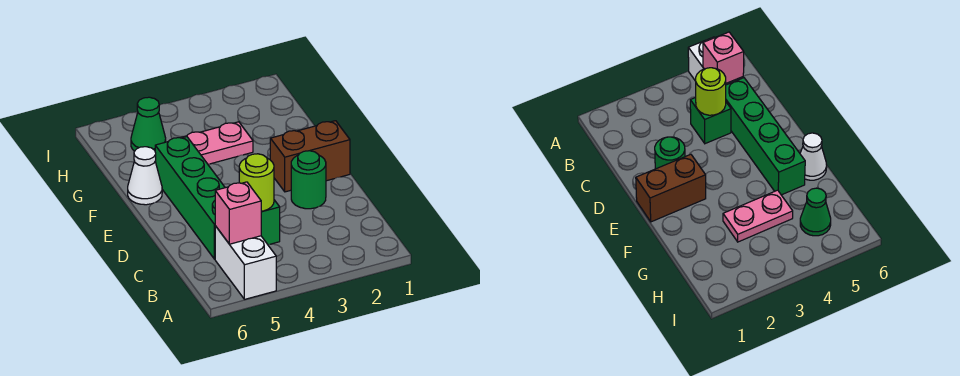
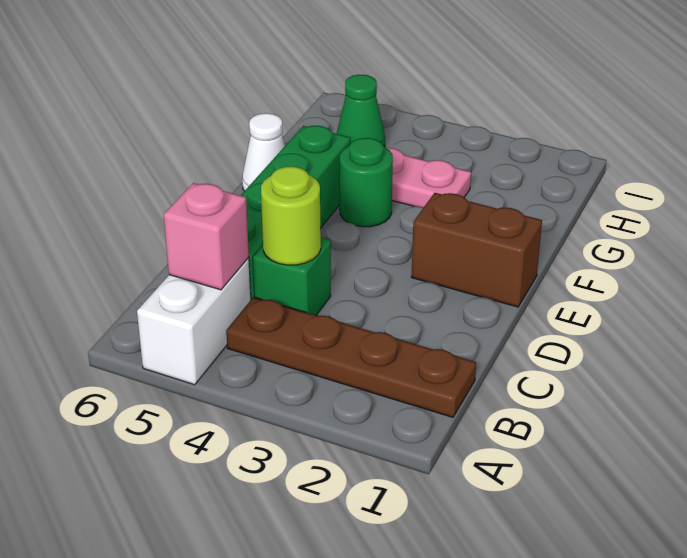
none -> brown plate B1:B4 level 1
green round brick D2 level 1 -> green round brick F4 level 1

